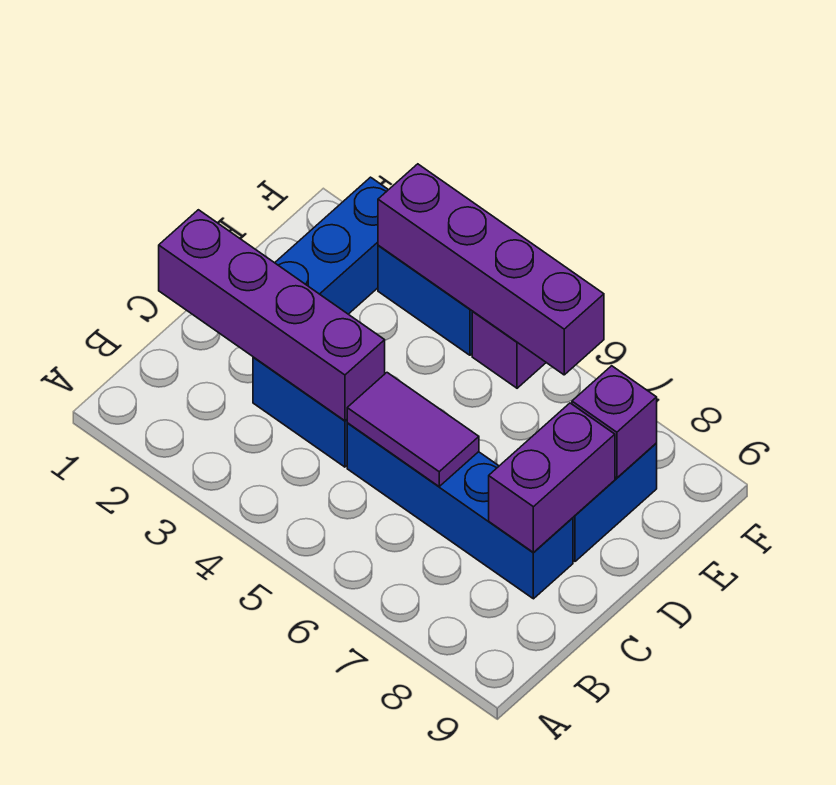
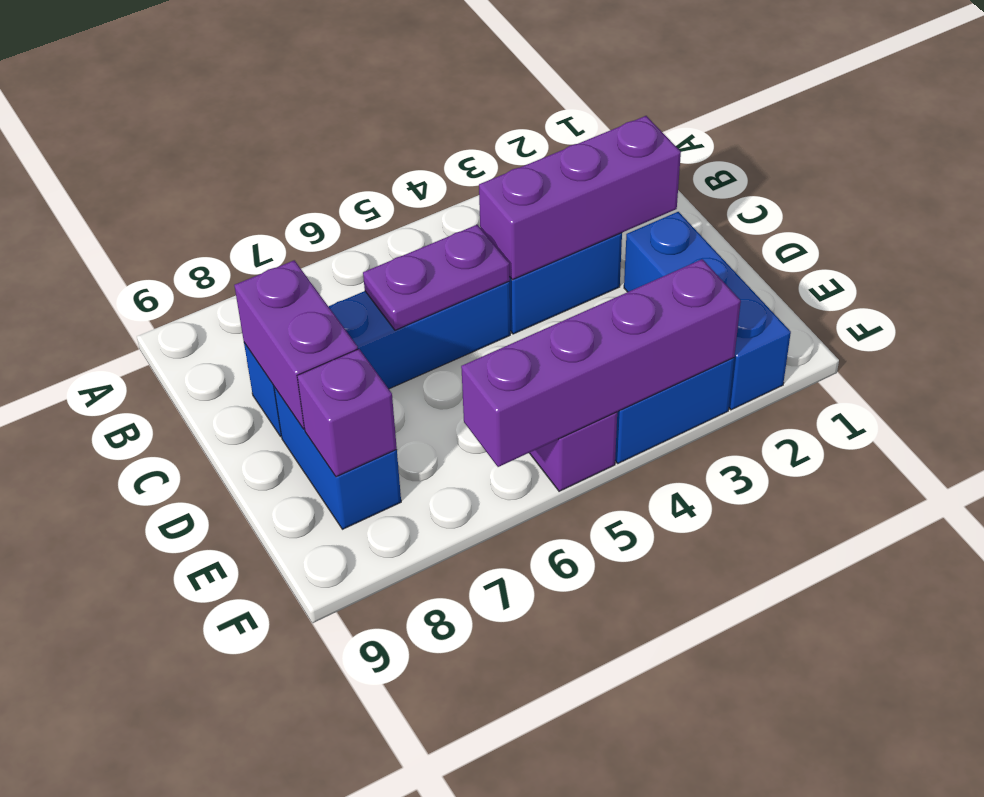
purple brick C1:C4 level 2 -> purple brick C2:C4 level 2
purple tile C5:C6 level 2 -> purple plate C5:C6 level 2

